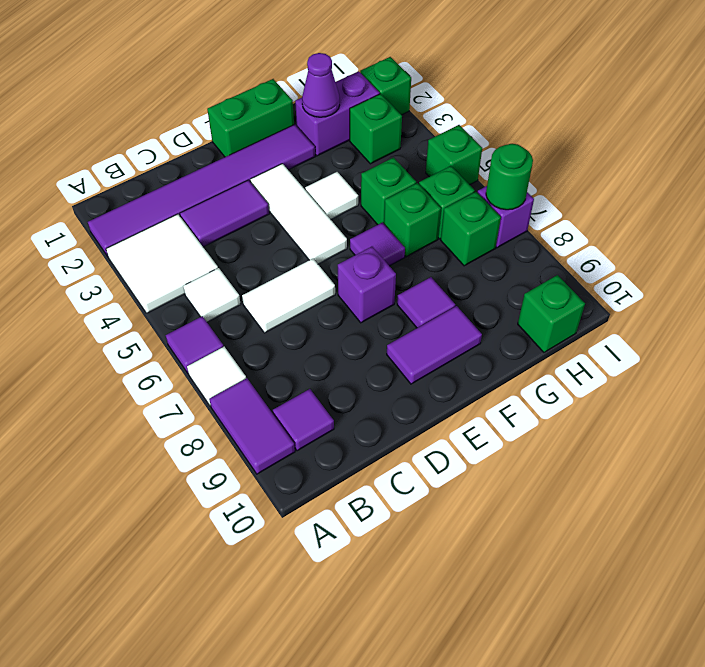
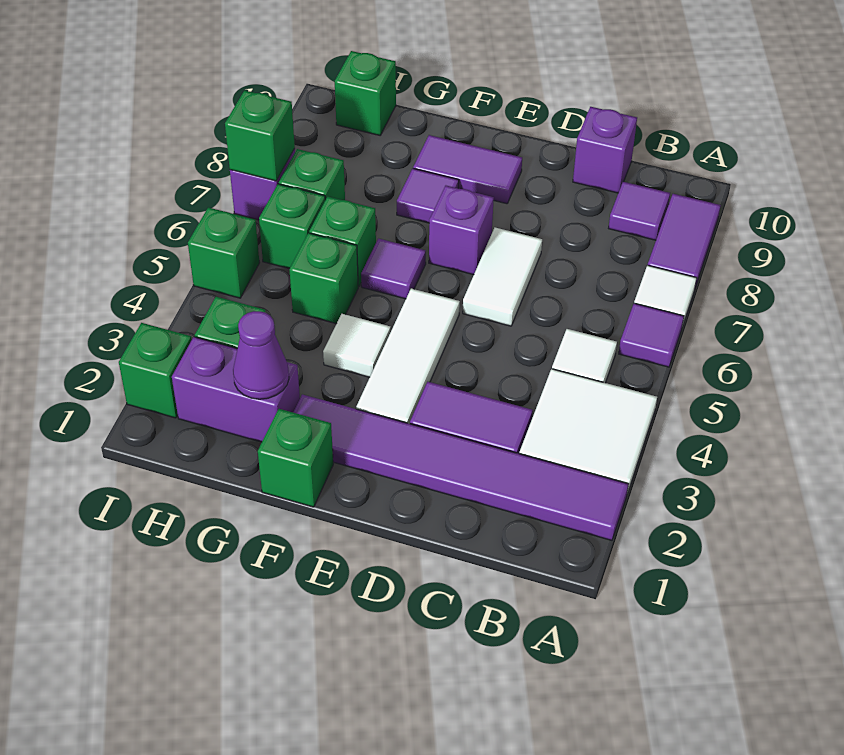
white tile C6:D6 level 1 -> white tile D6:D7 level 1
none -> purple brick C10 level 1
green brick E1:F1 level 1 -> green brick F1 level 1
green round brick I7 level 2 -> green brick I7 level 2

